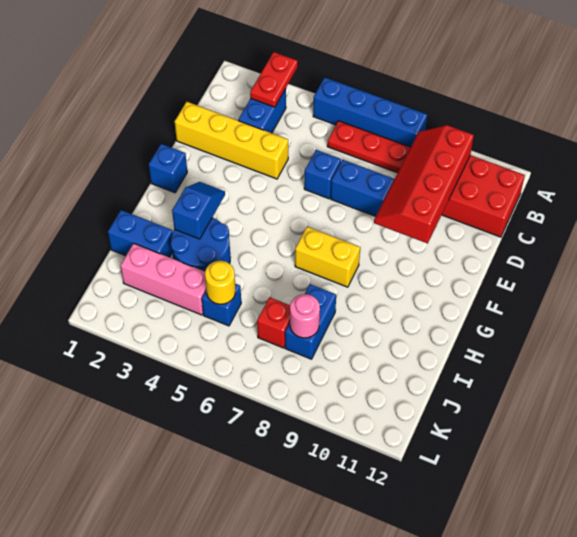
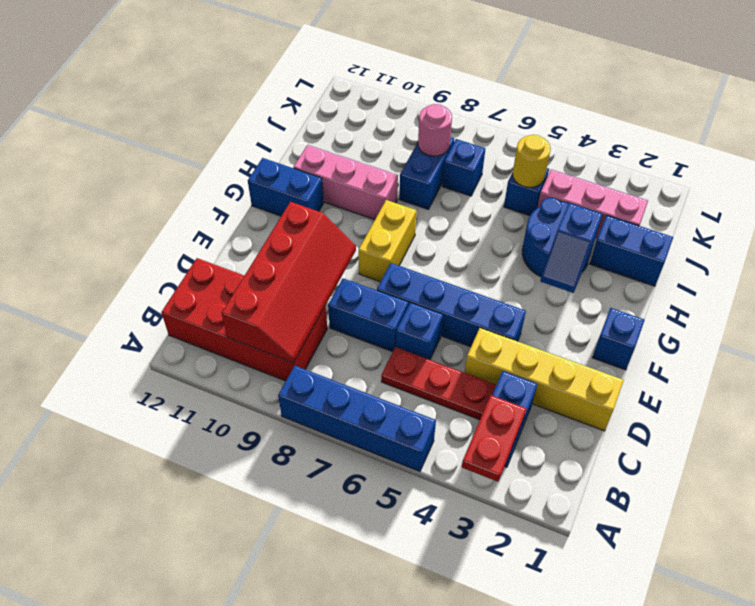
red plate B6:B8 level 1 -> red plate C4:C6 level 1
none -> blue brick E4:E7 level 1
yellow brick G7:G8 level 1 -> yellow brick F8:G8 level 1
none -> blue brick G11:G12 level 1
none -> pink brick H9:H11 level 1
red brick J7 level 1 -> blue brick J7 level 1

